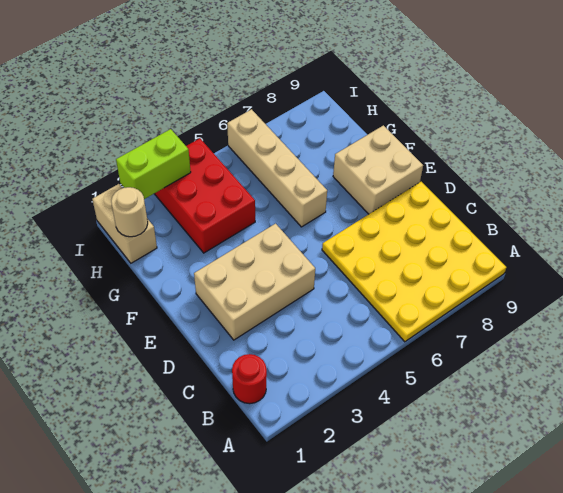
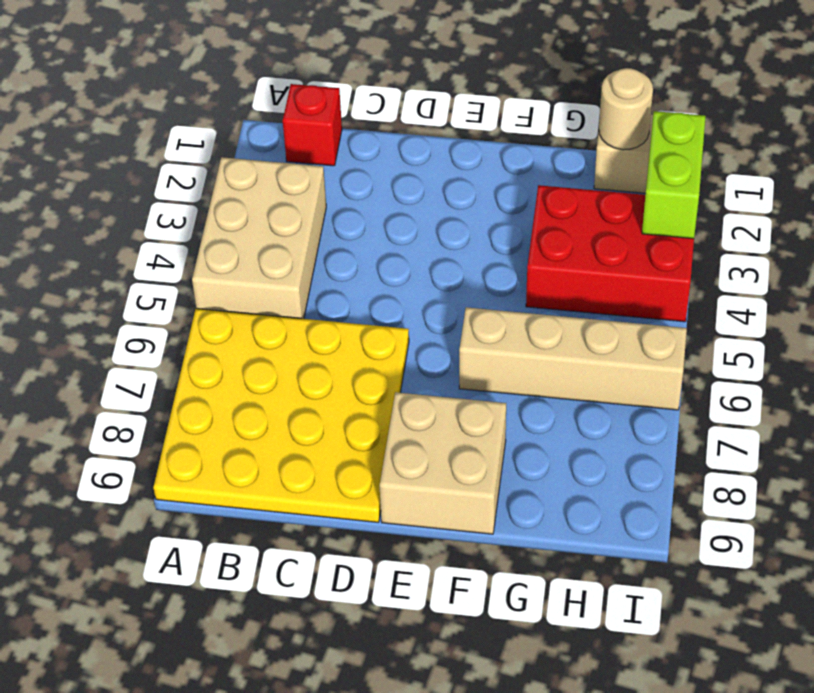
red round brick B1 level 1 -> red brick B1 level 1
tan brick D2:E4 level 1 -> tan brick A3:B5 level 1

